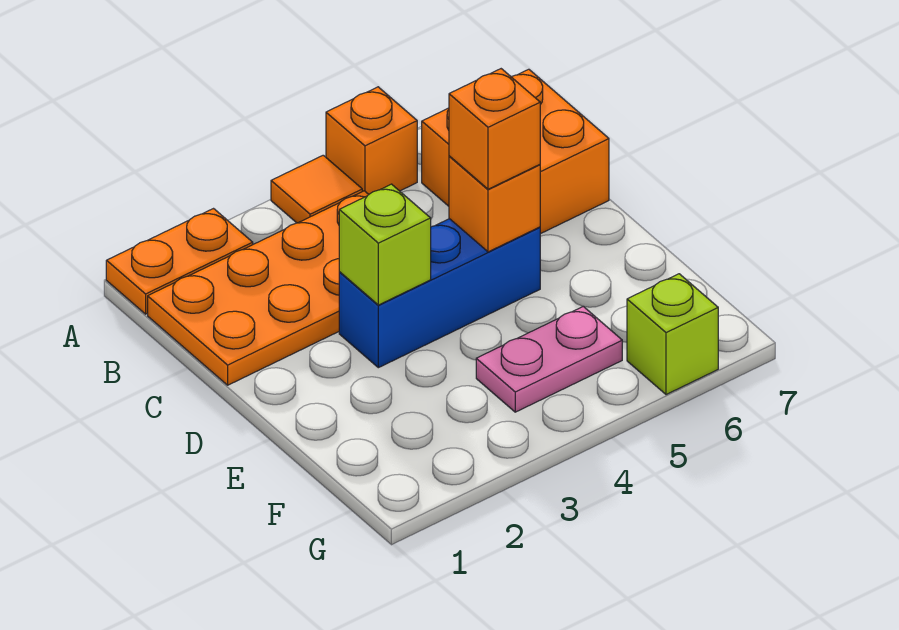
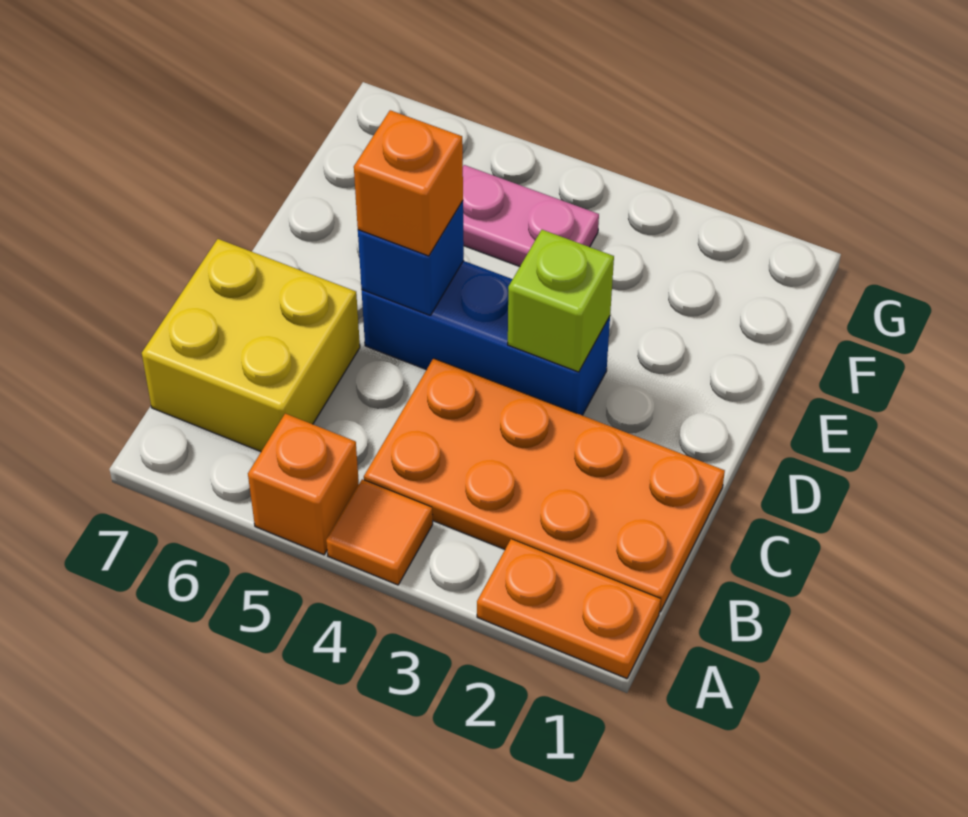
orange brick B6:C7 level 1 -> yellow brick B6:C7 level 1
orange brick D5 level 2 -> blue brick D5 level 2
lime brick G6 level 1 -> none

